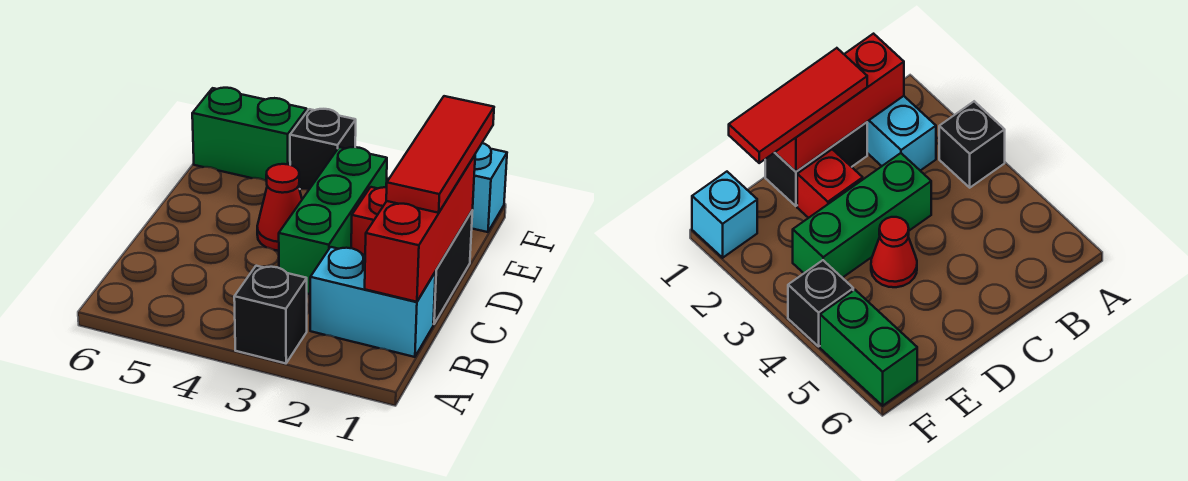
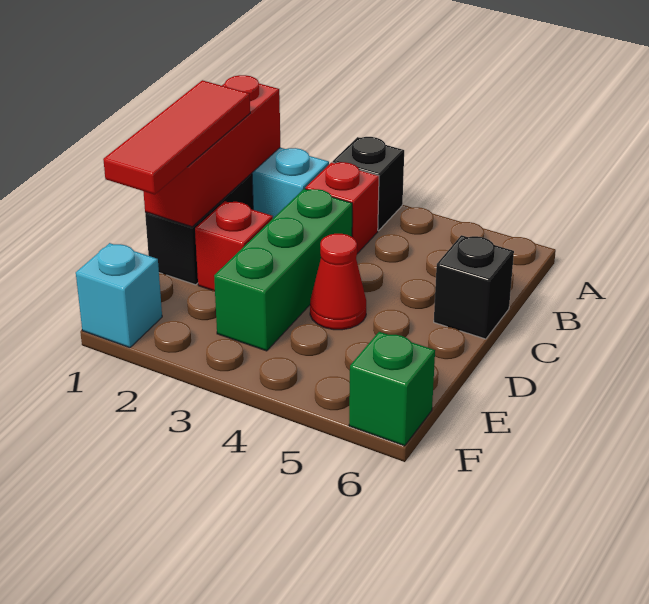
none -> red brick B3 level 1
black brick F4 level 1 -> black brick C6 level 1
green brick F5:F6 level 1 -> green brick F6 level 1

